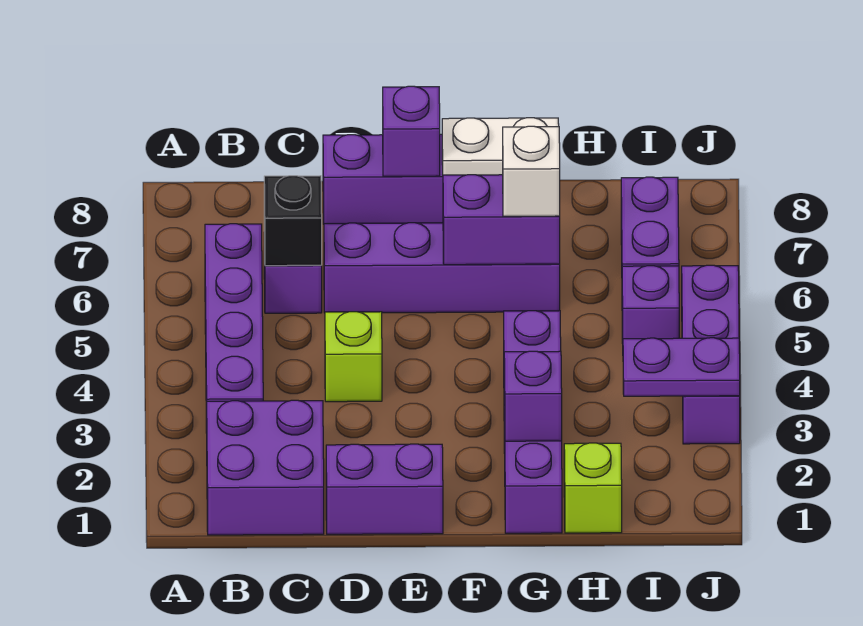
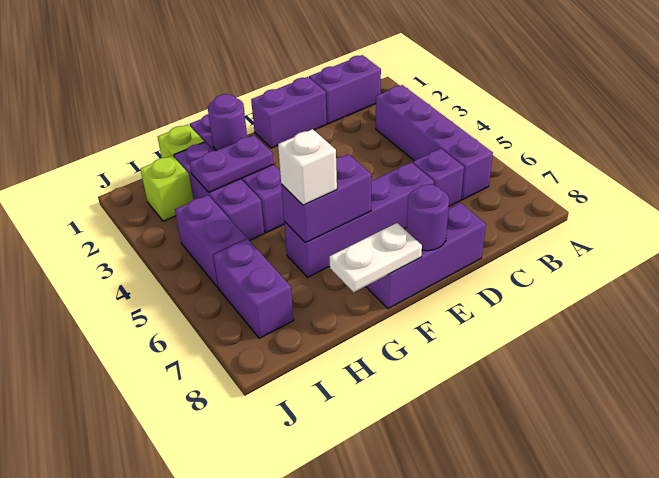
purple brick B1:C2 level 1 -> purple brick B1:C1 level 1
black brick C6 level 2 -> none
lime brick D4 level 1 -> lime brick I2 level 1
purple brick E8 level 2 -> purple round brick E8 level 2
purple brick G2 level 2 -> purple round brick G2 level 2
purple plate I3:J3 level 2 -> purple plate G3:H3 level 2
purple brick I5 level 1 -> purple brick I4:I5 level 1
purple brick J3:J5 level 1 -> purple brick H2:H4 level 1

